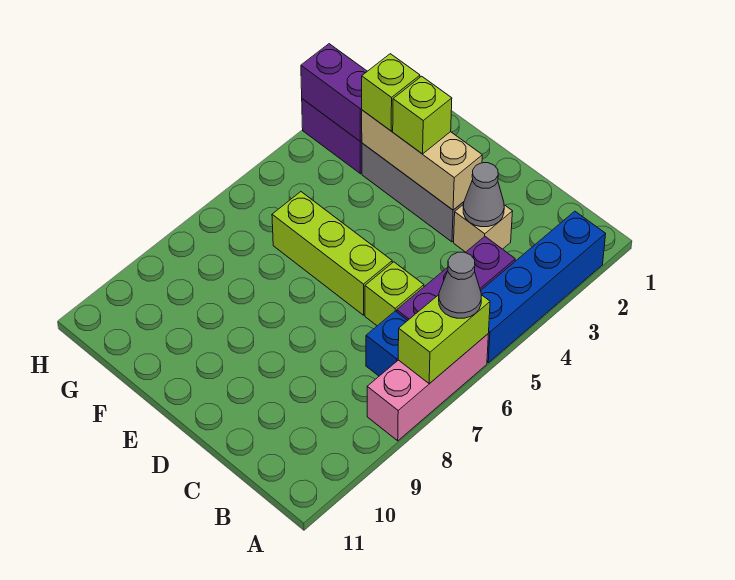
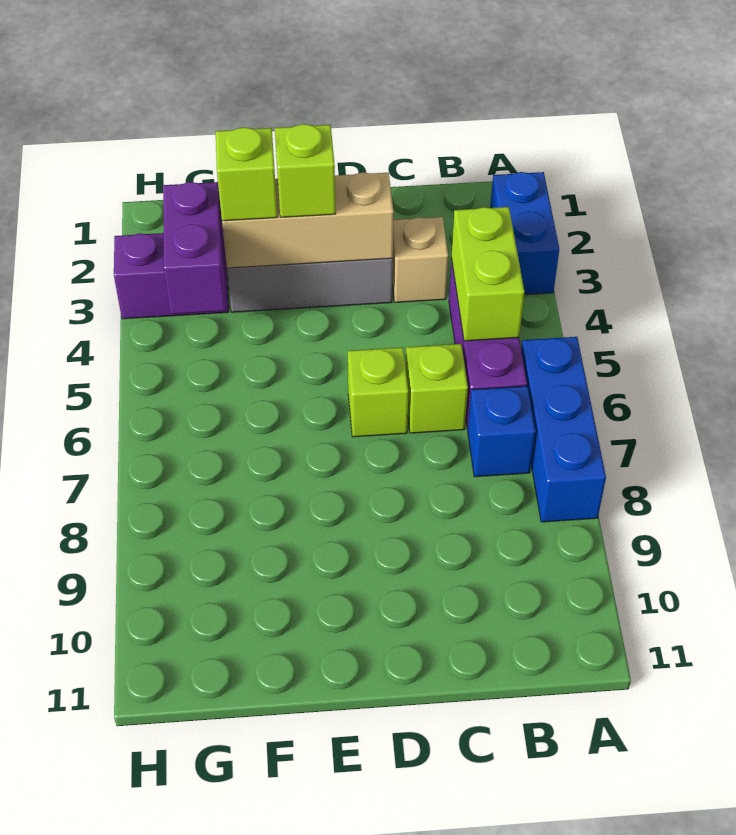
blue brick A2:A5 level 1 -> blue brick A2:A3 level 1
pink brick A6:A8 level 1 -> blue brick A6:A8 level 1
lime brick A6:A7 level 2 -> lime brick B4:B5 level 2
grey cone A6 level 3 -> none
grey cone C3 level 2 -> none
lime brick D6:F6 level 1 -> lime brick D6 level 1
purple brick G3:H3 level 2 -> purple brick G3:G4 level 2

